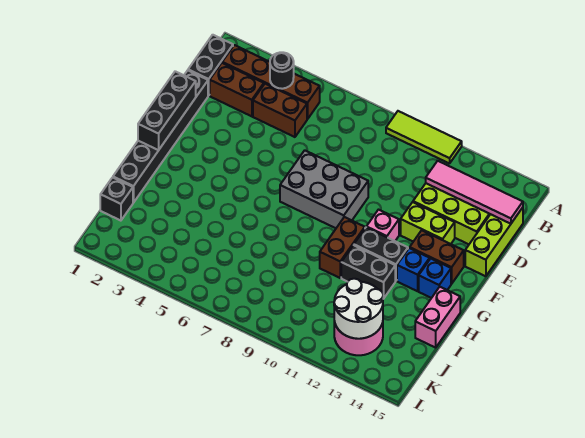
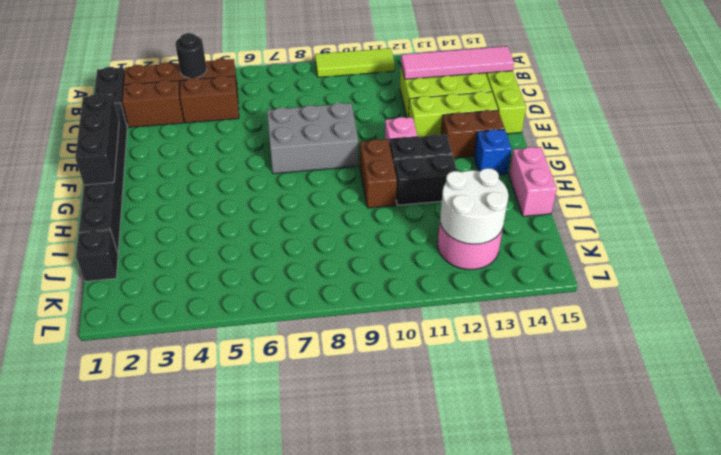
lime brick E12:E13 level 1 -> lime brick E12:E14 level 1
blue brick G13 level 1 -> none

